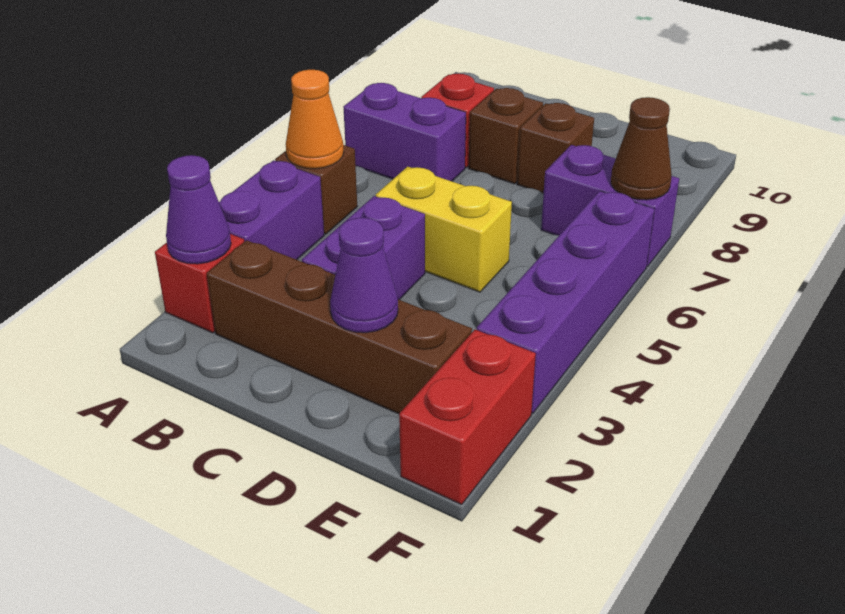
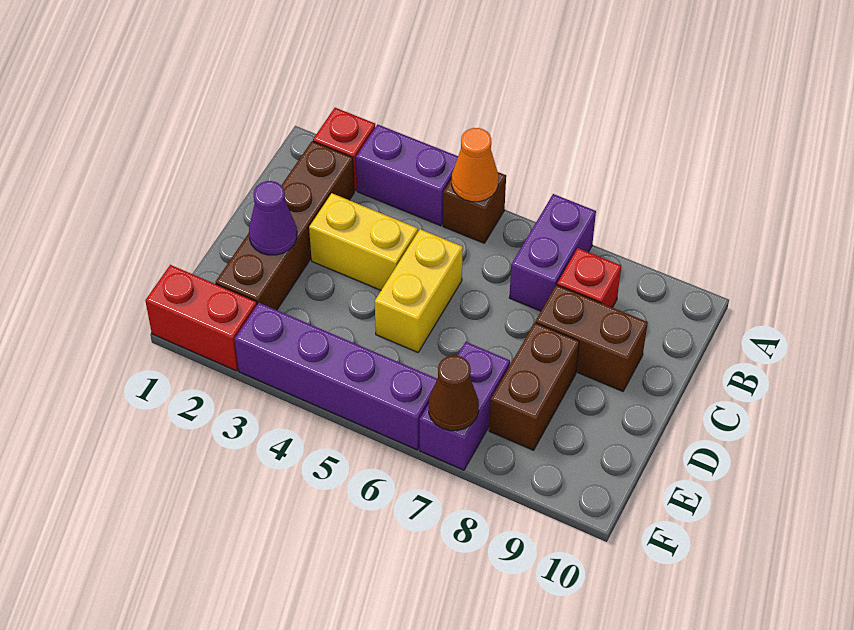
purple cone A2 level 2 -> none
purple brick C3:C4 level 1 -> yellow brick C3:C4 level 1
brown brick C8 level 1 -> brown brick C8:C9 level 1
brown brick D8 level 1 -> brown brick D8:E8 level 1

